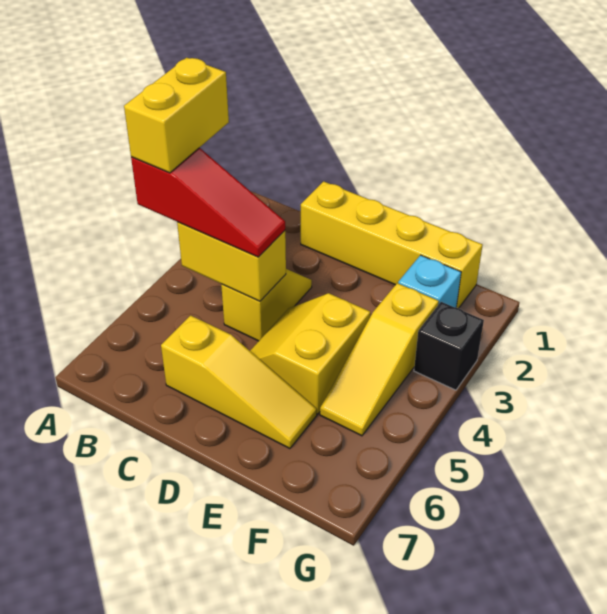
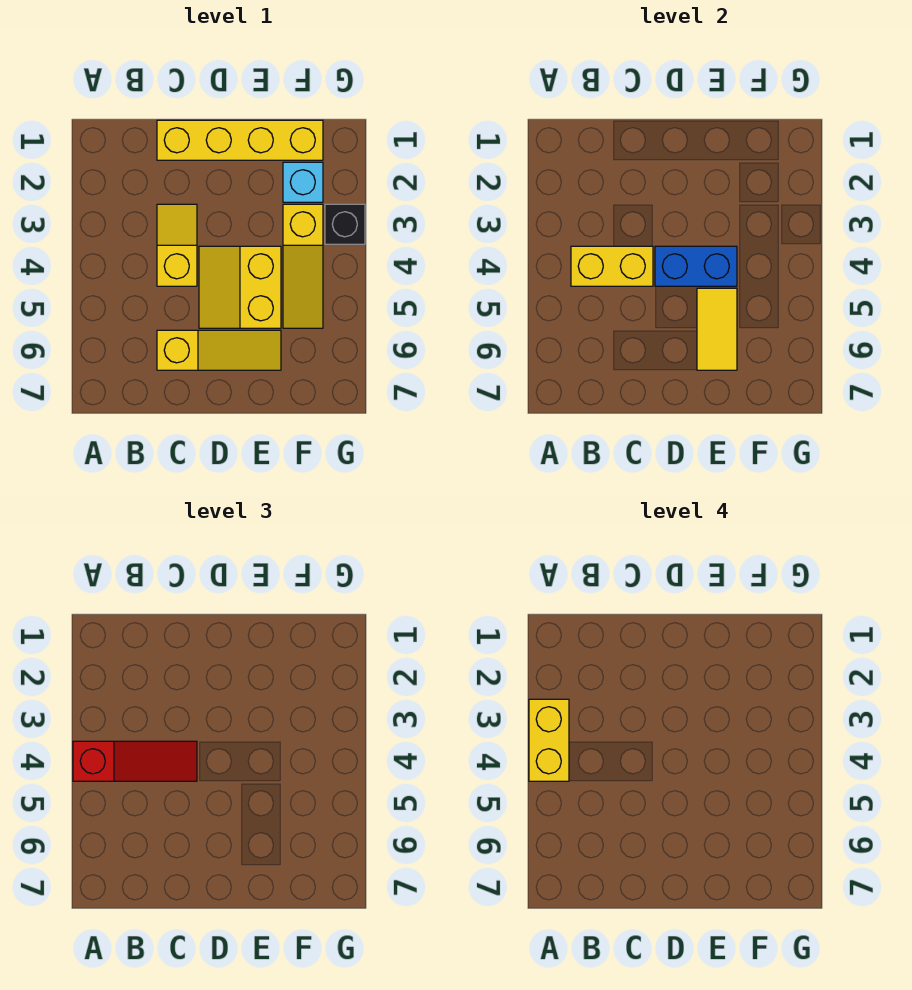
none -> blue brick D4:E4 level 2
none -> yellow tile E5:E6 level 2

